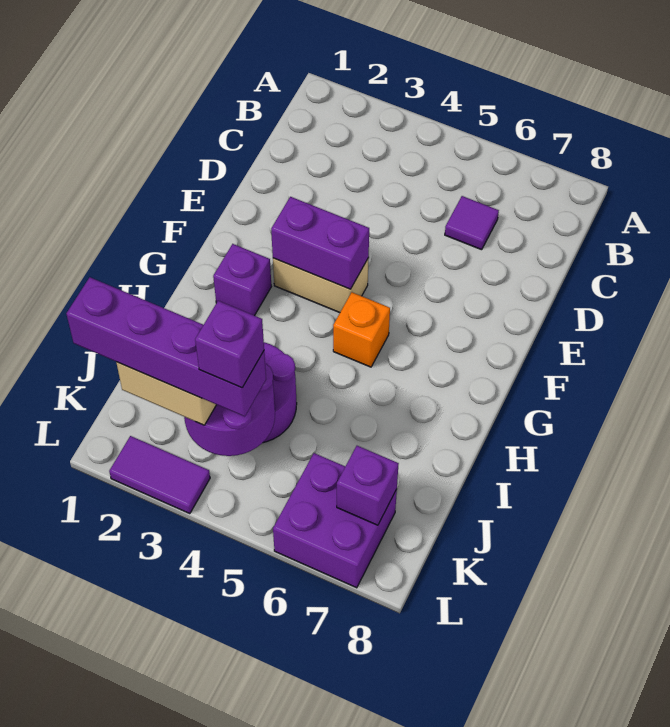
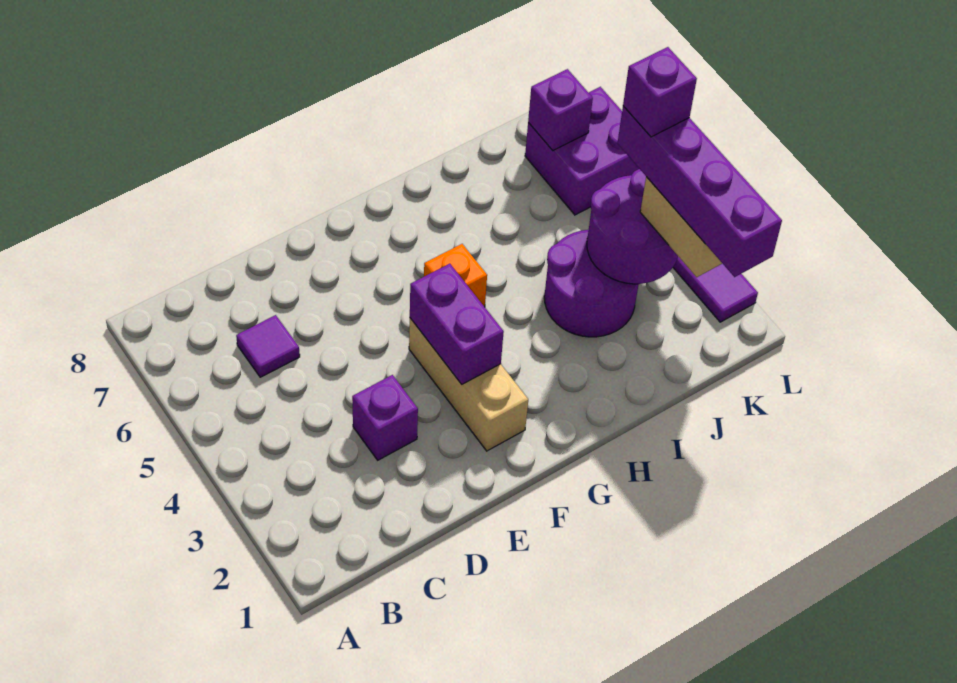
tan brick F3:F4 level 1 -> tan brick F2:F4 level 1
purple brick G2 level 1 -> purple brick D3 level 1

